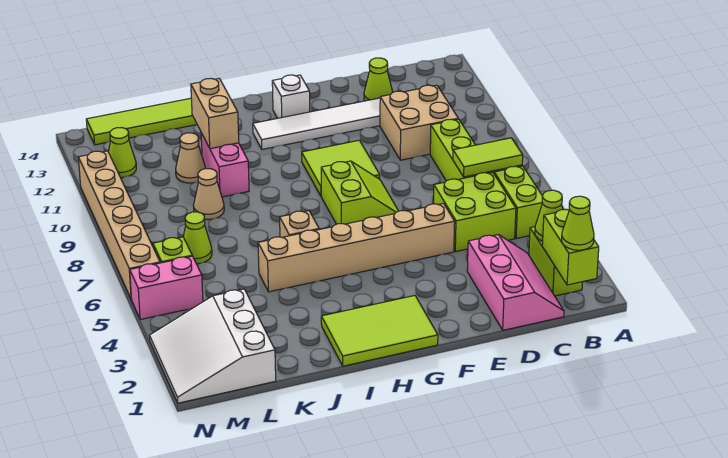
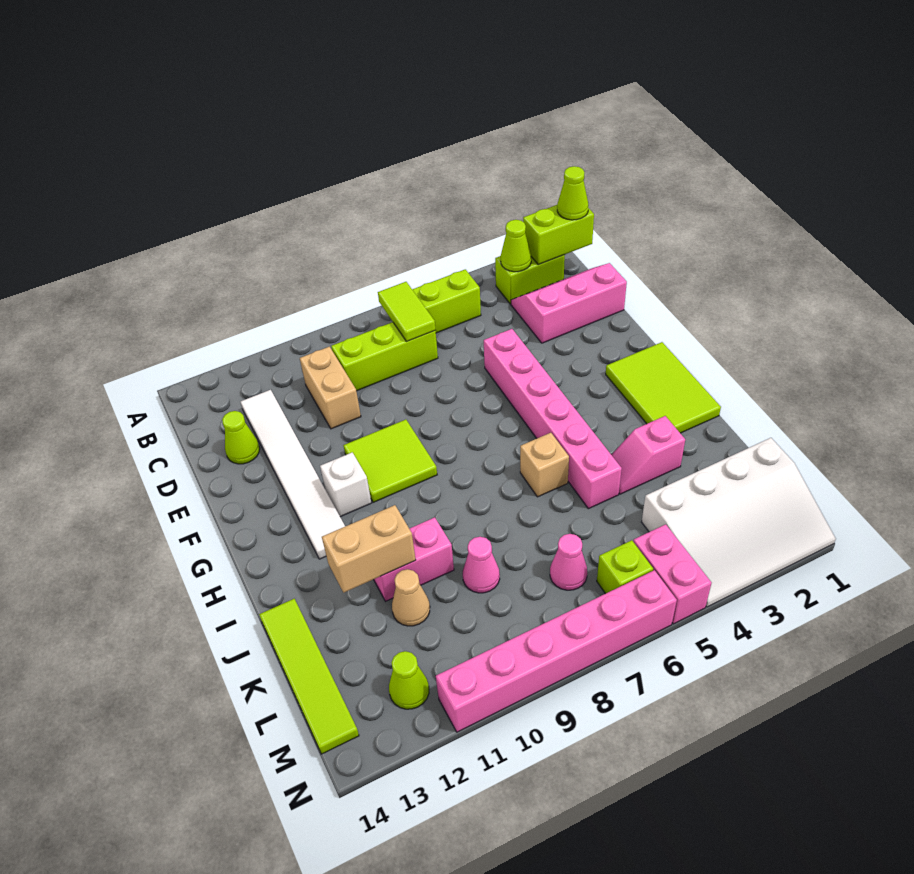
lime brick C5:D6 level 1 -> none
tan brick C10:D11 level 1 -> tan brick C10:D10 level 1
tan brick E5:J5 level 1 -> pink brick E5:J5 level 1
lime slope F7:G8 level 1 top G -> none
white brick G13 level 1 -> white brick G11 level 1
none -> pink slope J3:J4 level 1 top 3
tan cone K9 level 1 -> pink cone K9 level 1
white slope L1:N3 level 1 top L -> white slope L1:N4 level 1 top L
lime cone L7 level 1 -> pink cone L7 level 1
tan brick N6:N11 level 1 -> pink brick N6:N11 level 1

